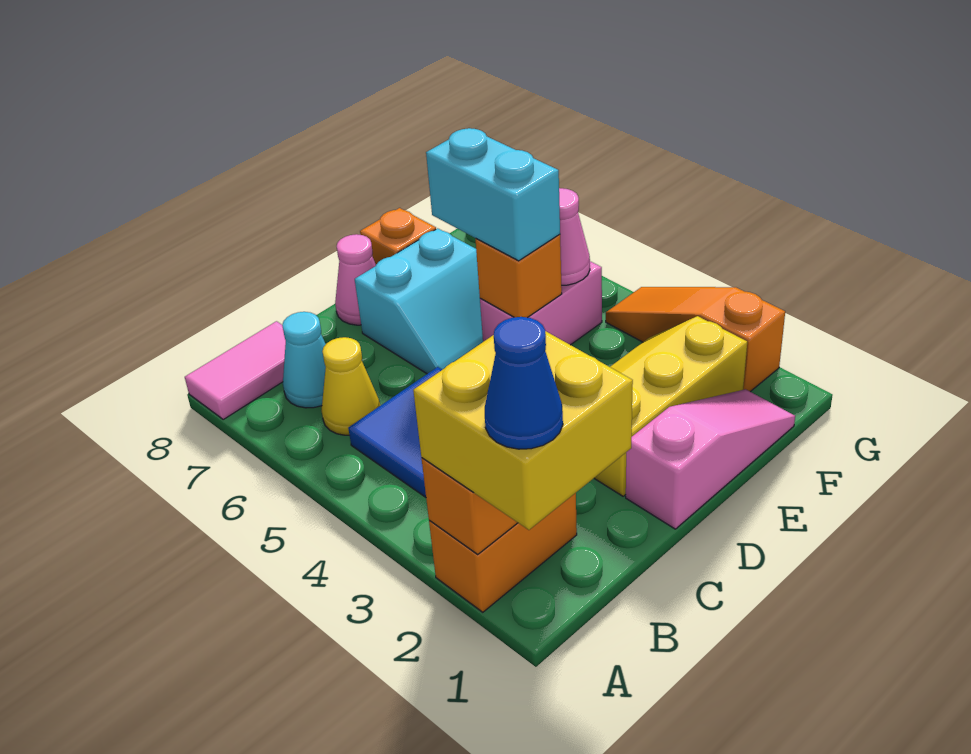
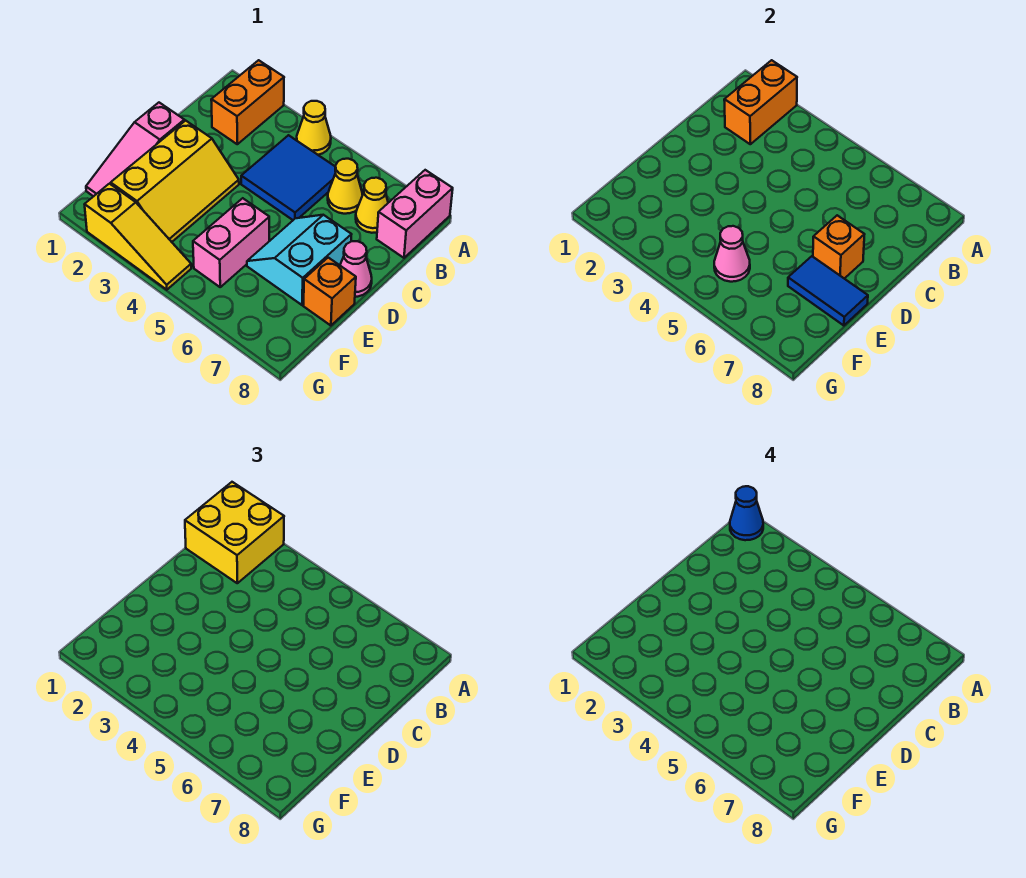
none -> yellow cone A4 level 1
pink tile A8:B8 level 1 -> pink brick A8:B8 level 1
cyan cone B7 level 1 -> yellow cone B7 level 1
orange brick E5 level 2 -> orange brick D7 level 2
cyan brick E5:E6 level 3 -> none
none -> blue tile E7:E8 level 2
orange slope G2:G4 level 1 top 2 -> yellow slope G2:G4 level 1 top 2

